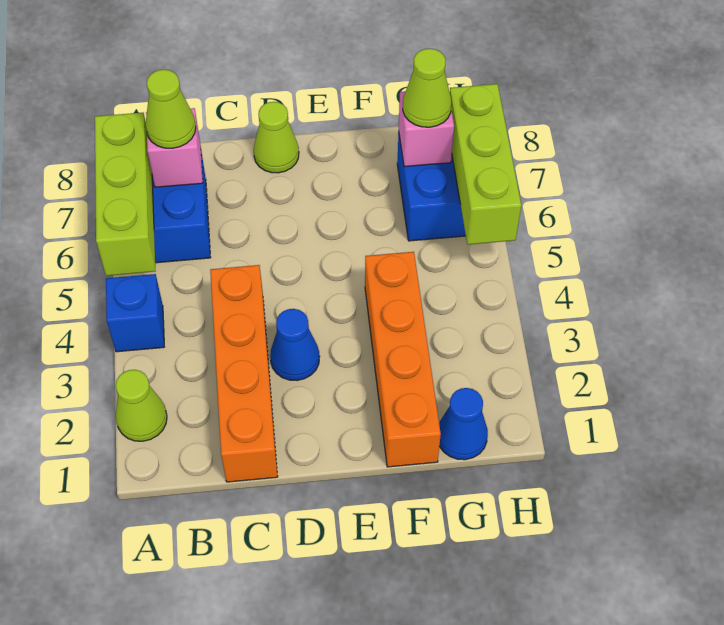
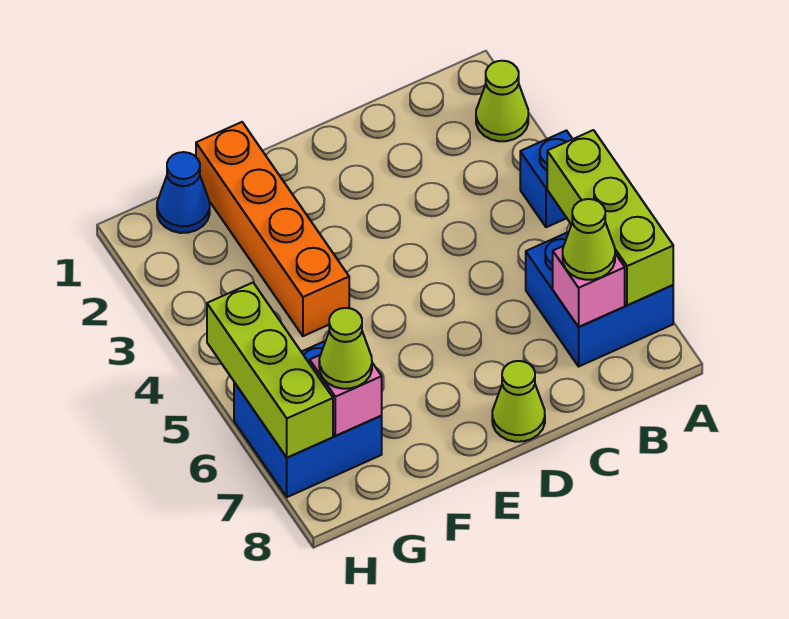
orange brick C1:C4 level 1 -> none
blue cone D3 level 1 -> none

